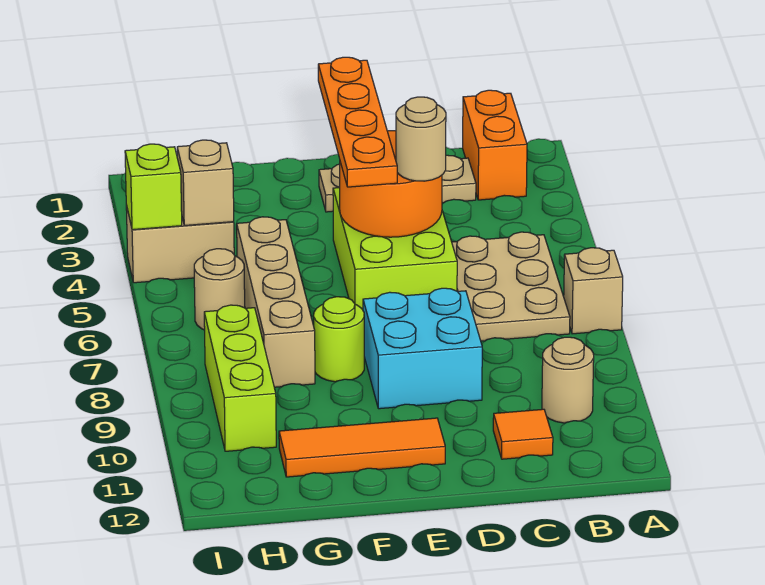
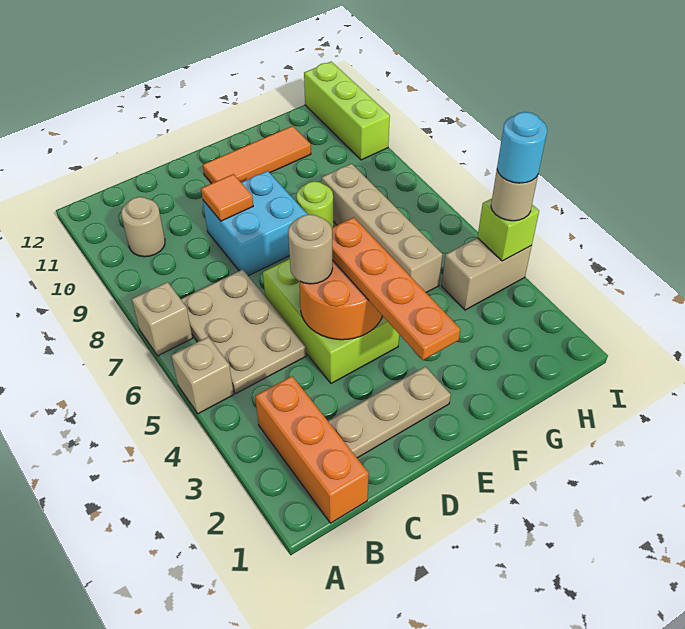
orange brick B1:B2 level 1 -> orange brick B1:B3 level 1
orange tile C11 level 1 -> orange tile D9 level 2
tan brick H4 level 2 -> tan brick A5 level 1
tan round brick H6 level 1 -> tan round brick I4 level 3
lime brick H8:H10 level 1 -> lime brick I10:I12 level 1
none -> cyan round brick I4 level 4

